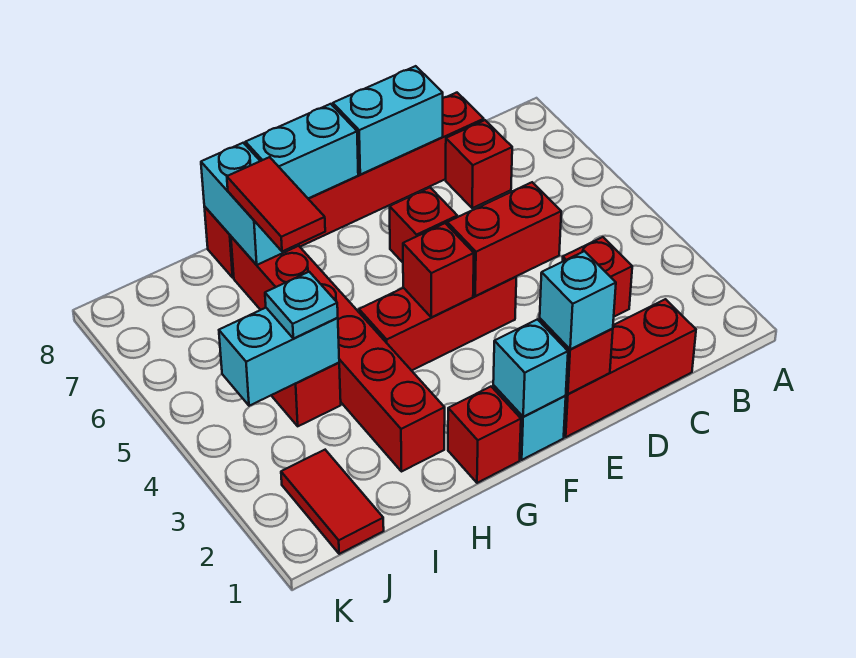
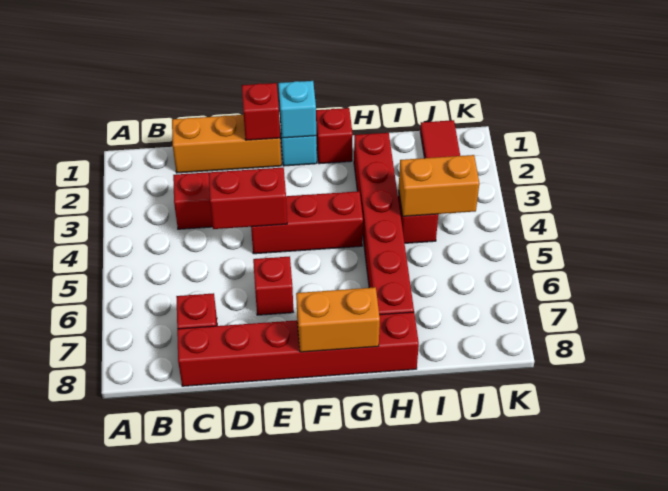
red brick C1:E1 level 1 -> orange brick C1:E1 level 1
cyan brick D8:E8 level 2 -> none
cyan brick E1 level 3 -> none
red brick F4 level 2 -> none
cyan brick F8:G8 level 2 -> orange brick F8:G8 level 2
red tile H6:H7 level 3 -> none
cyan brick H7:H8 level 2 -> none
cyan brick I4:J4 level 2 -> orange brick I4:J4 level 2
cyan plate I4 level 3 -> none

